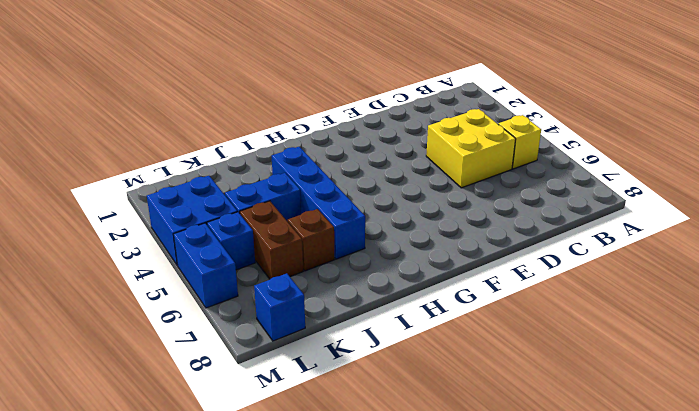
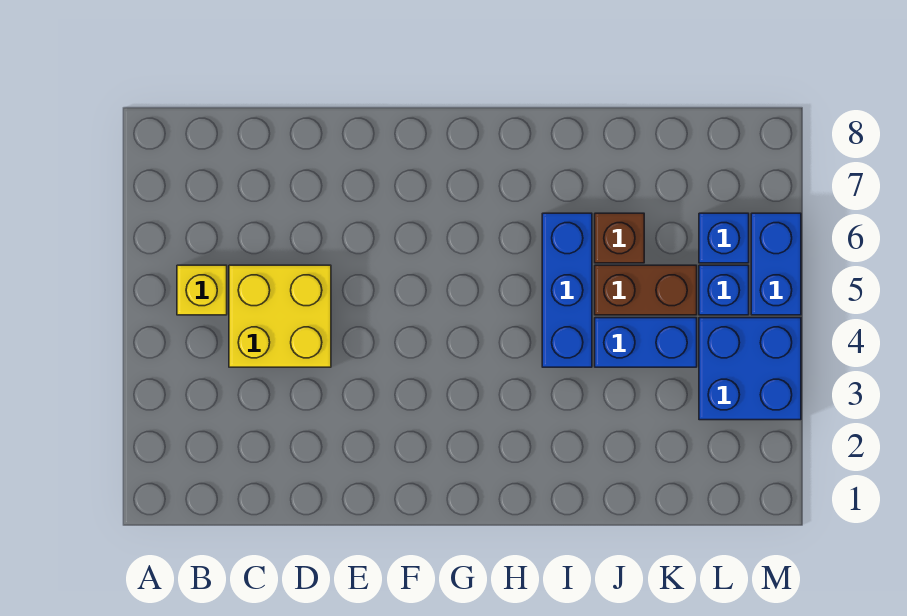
blue brick I3:I6 level 1 -> blue brick I4:I6 level 1
brown brick K5:K6 level 1 -> brown brick J5:K5 level 1
blue brick L8 level 1 -> blue brick L6 level 1

